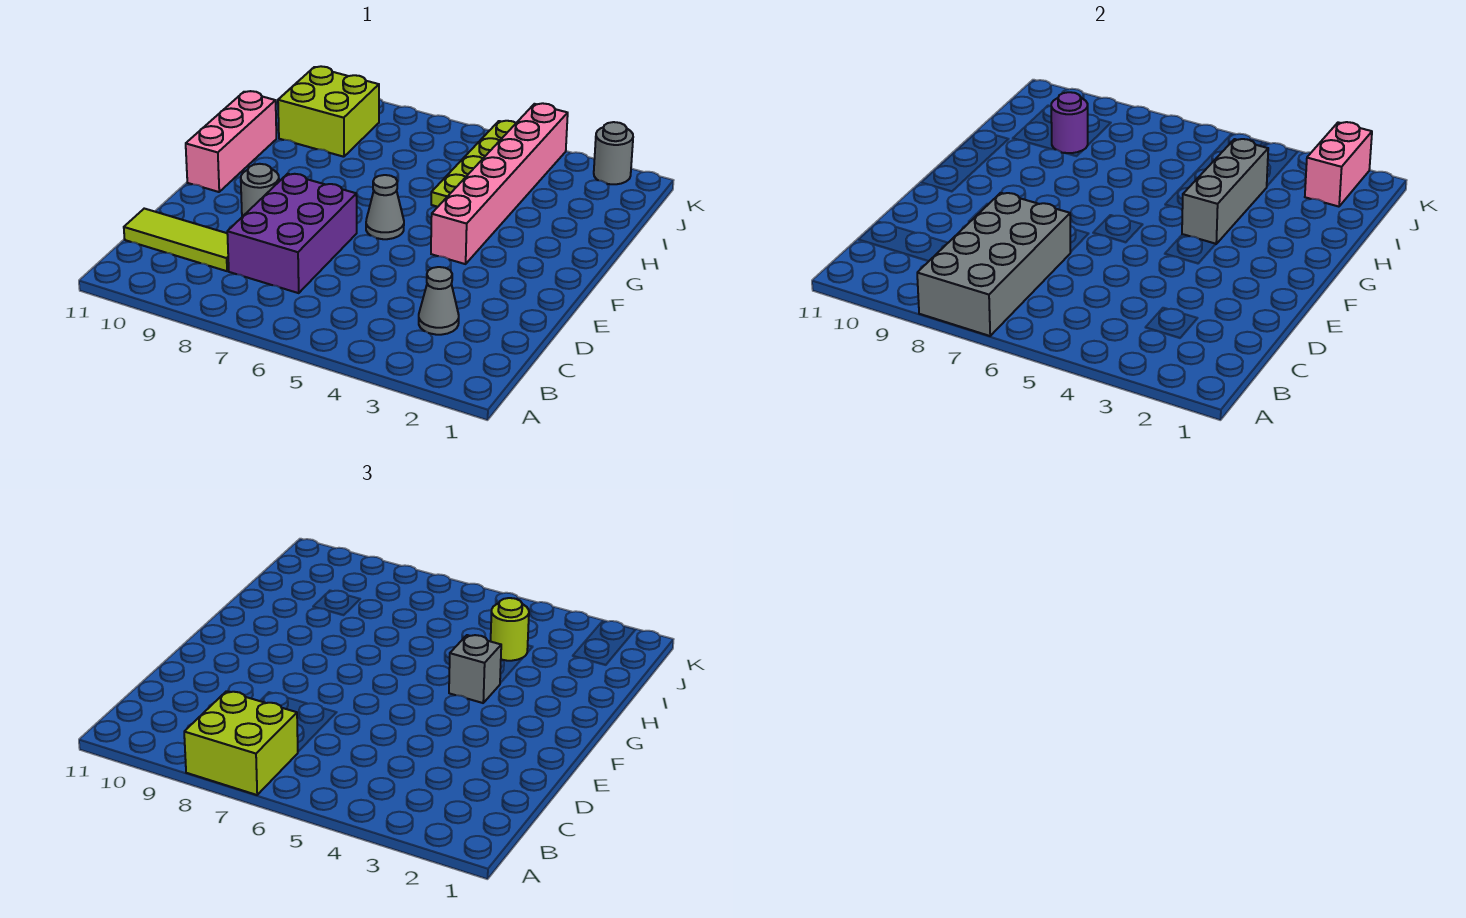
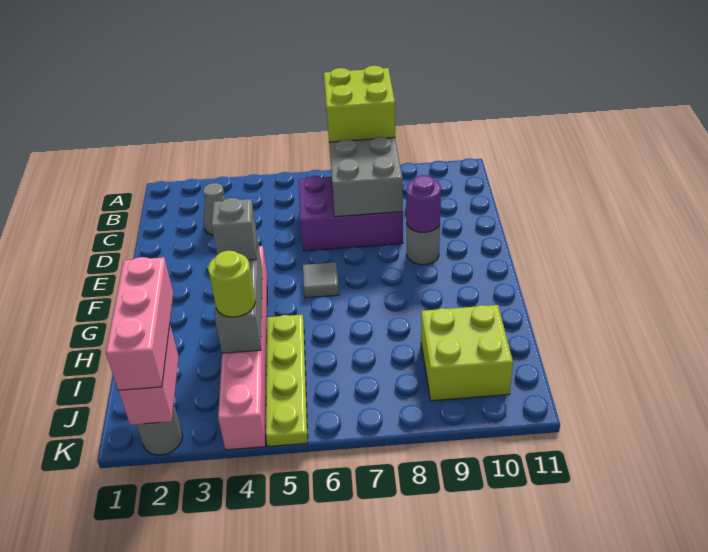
purple brick C7:E8 level 1 -> purple brick C6:D8 level 1
lime tile C9:C11 level 1 -> none
grey cone F6 level 1 -> grey tile F6 level 1
pink brick F11:H11 level 1 -> pink brick I2:K2 level 3
purple round brick I9 level 2 -> purple round brick E9 level 2

